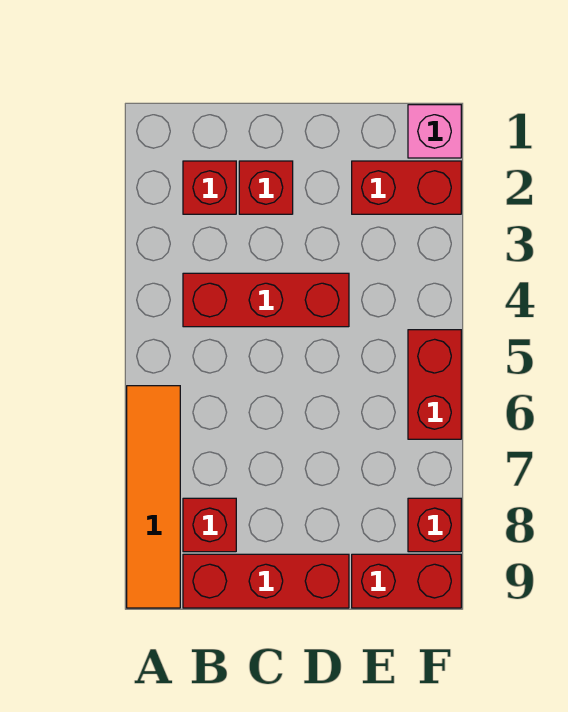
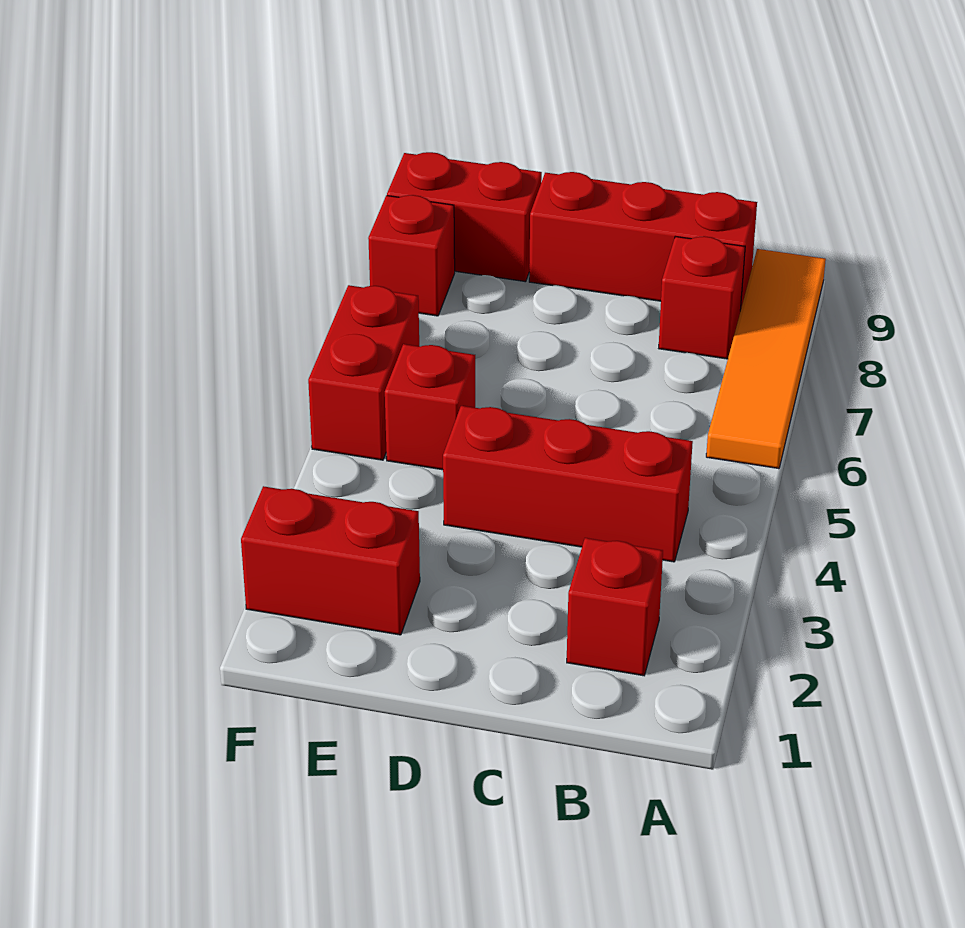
red brick C2 level 1 -> red brick E5 level 1
pink brick F1 level 1 -> none

